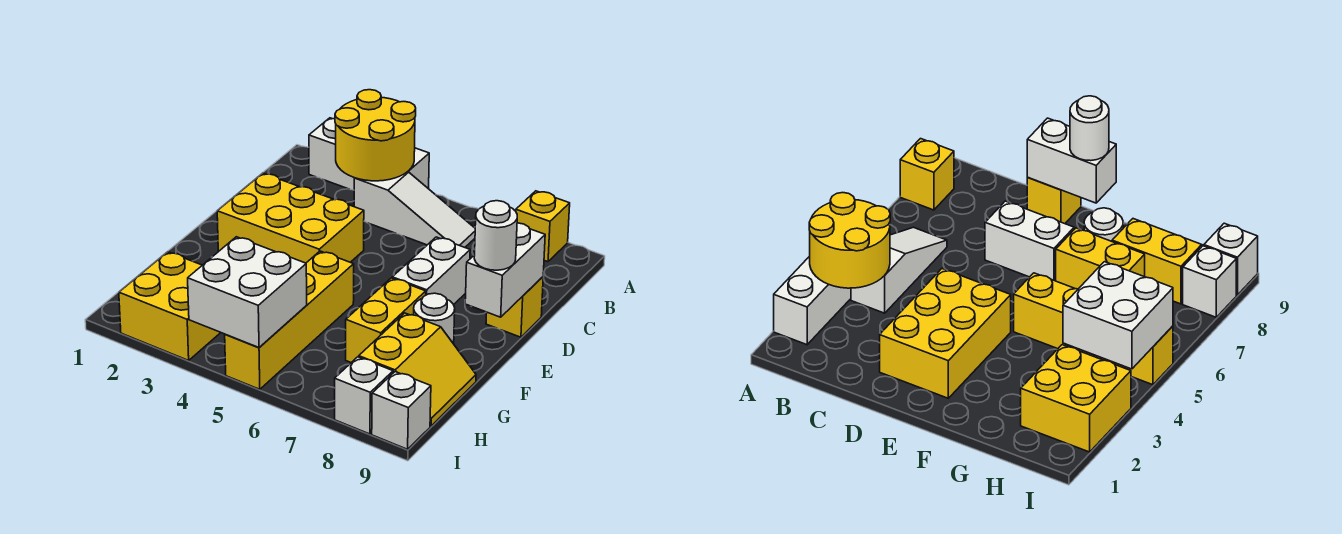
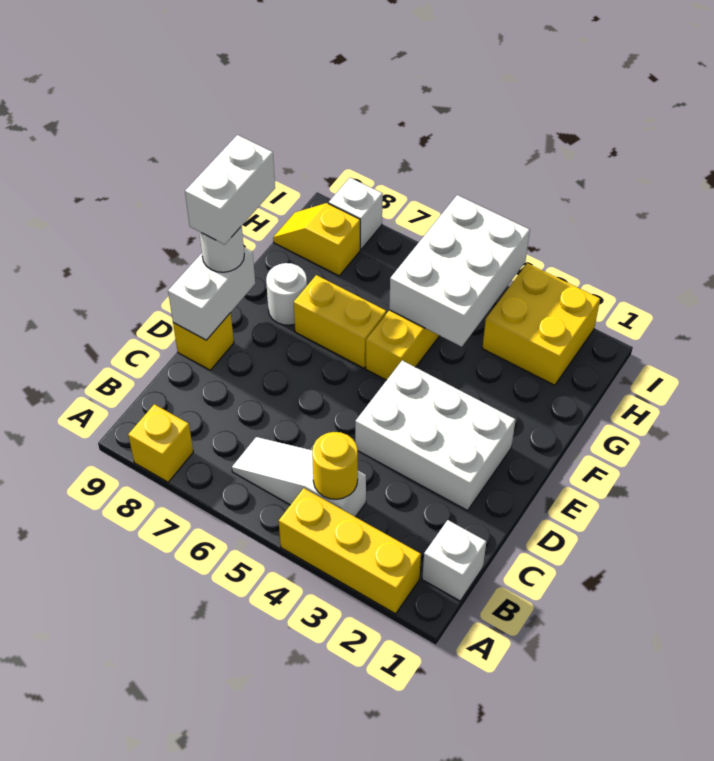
white brick A2:A4 level 1 -> yellow brick A2:A4 level 1
yellow round brick A3:B4 level 2 -> yellow round brick B4 level 2
yellow brick D2:E4 level 1 -> white brick D2:E4 level 1
white brick D7:E7 level 1 -> white brick E9:F9 level 4
yellow brick F7:G7 level 1 -> yellow brick F6:F7 level 1
yellow slope G8:H9 level 1 top 8 -> yellow slope H8:H9 level 1 top 8
white brick H4:I5 level 2 -> white brick G4:I5 level 2
white brick I9 level 1 -> white brick B1 level 1

